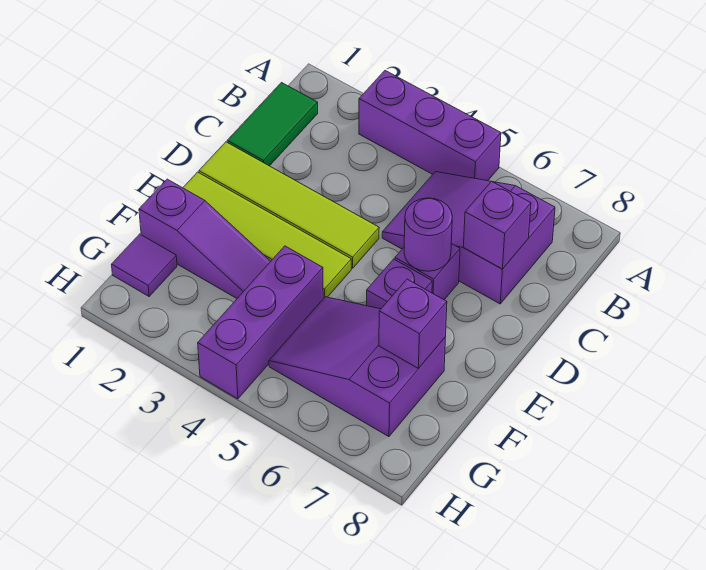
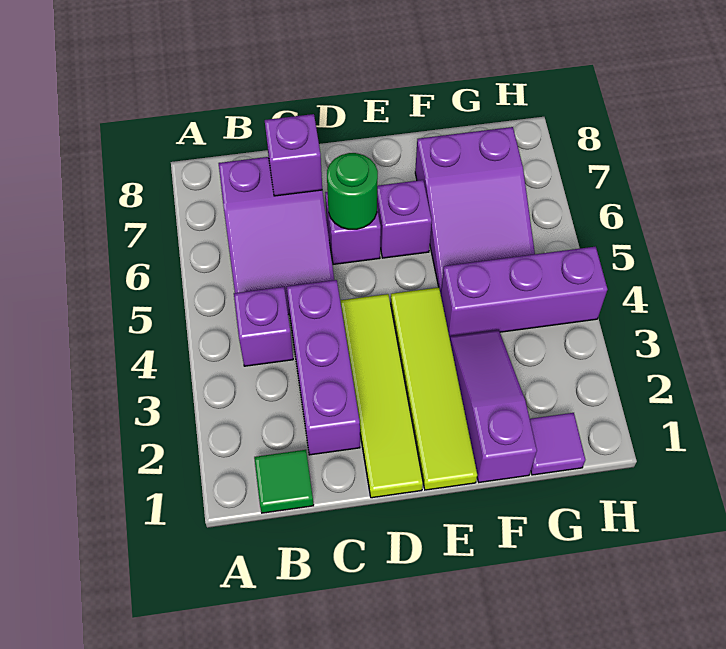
purple brick A3:A5 level 1 -> purple brick C2:C4 level 1
green tile B1:C1 level 1 -> green tile B1 level 1
purple round brick D6 level 2 -> green round brick D6 level 2
purple brick F7 level 2 -> purple brick B4 level 1

